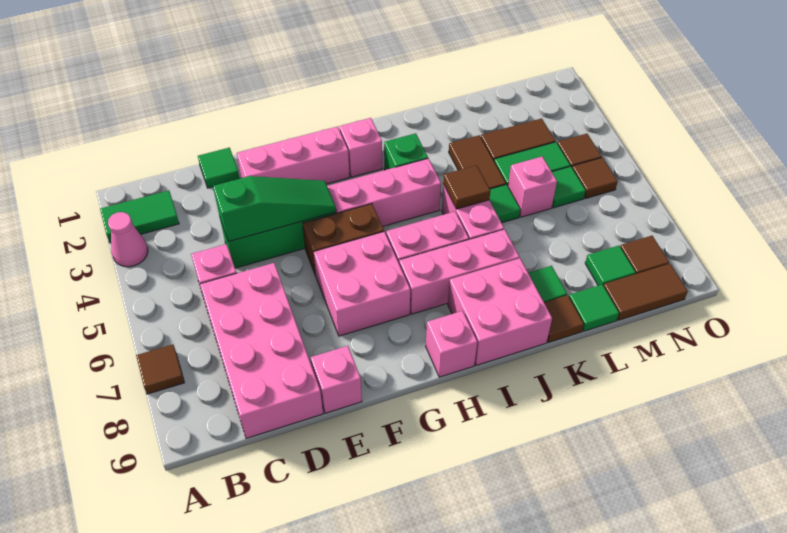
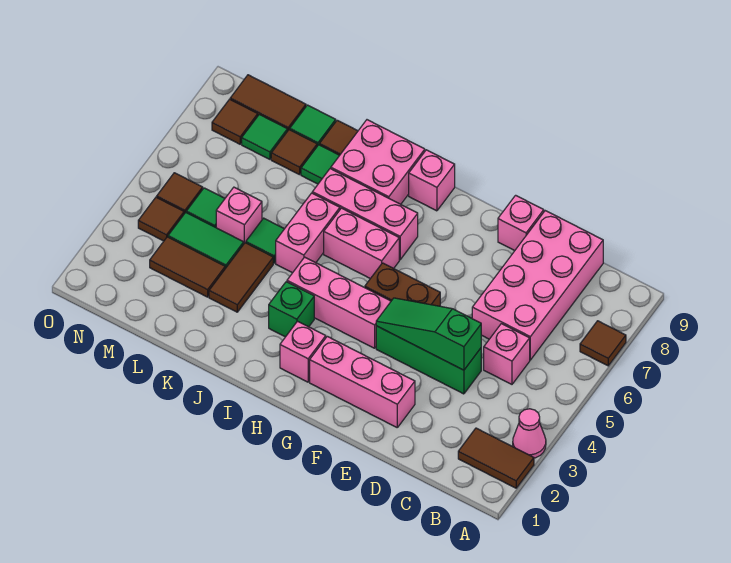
green tile A2:B2 level 1 -> brown tile A2:B2 level 1
green tile D1 level 1 -> none
pink brick F6:G7 level 1 -> none
brown tile J5 level 2 -> brown tile L8 level 1

